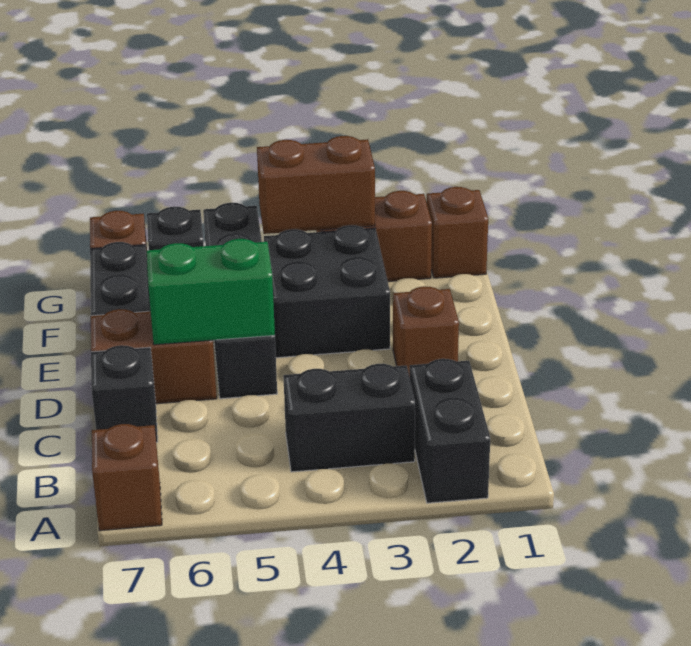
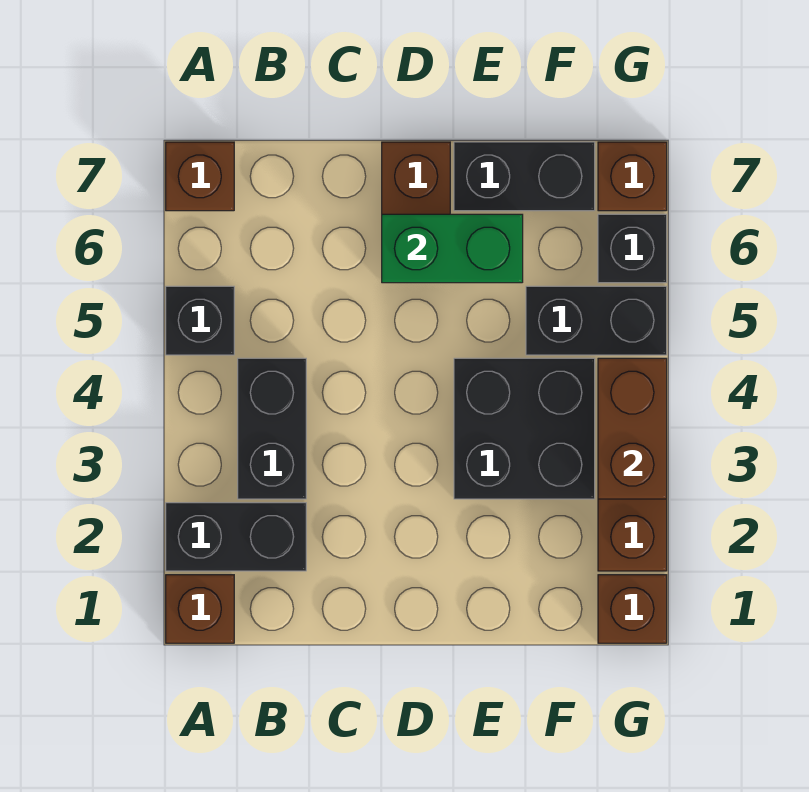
black brick C7 level 1 -> black brick A5 level 1
brown brick D2 level 1 -> brown brick A1 level 1
black brick D5:G5 level 1 -> black brick F5:G5 level 1
green brick D5:D6 level 2 -> green brick D6:E6 level 2

